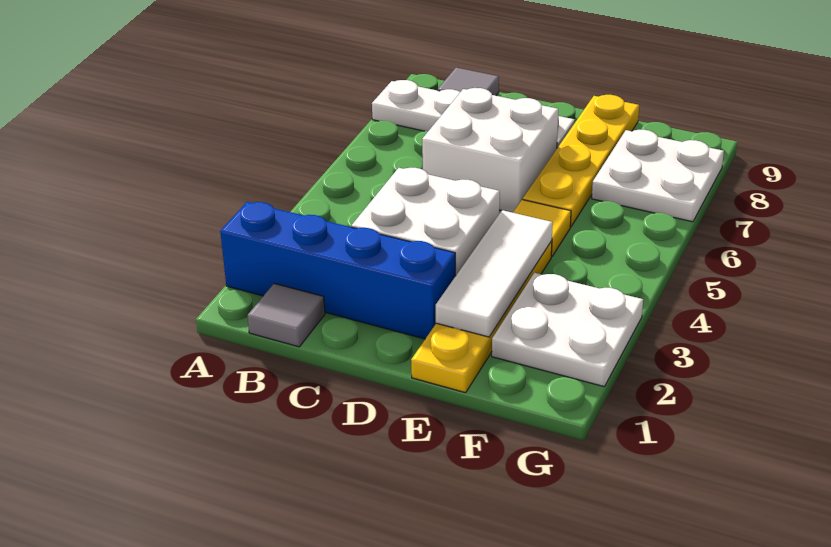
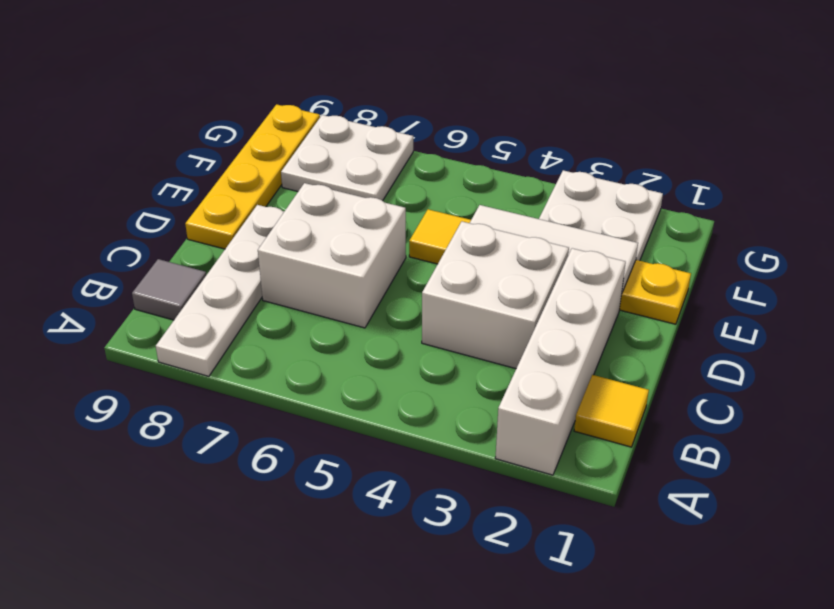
blue brick A2:D2 level 1 -> white brick A2:D2 level 1
grey tile B1 level 1 -> yellow tile B1 level 1
yellow plate E6:E9 level 1 -> yellow plate D9:G9 level 1

